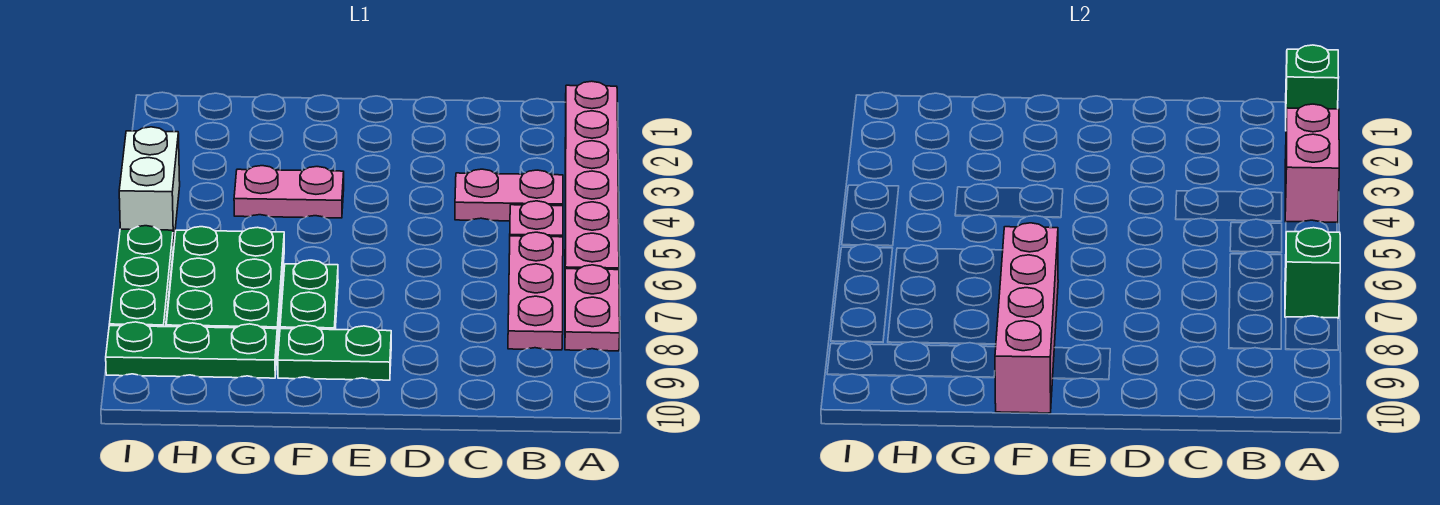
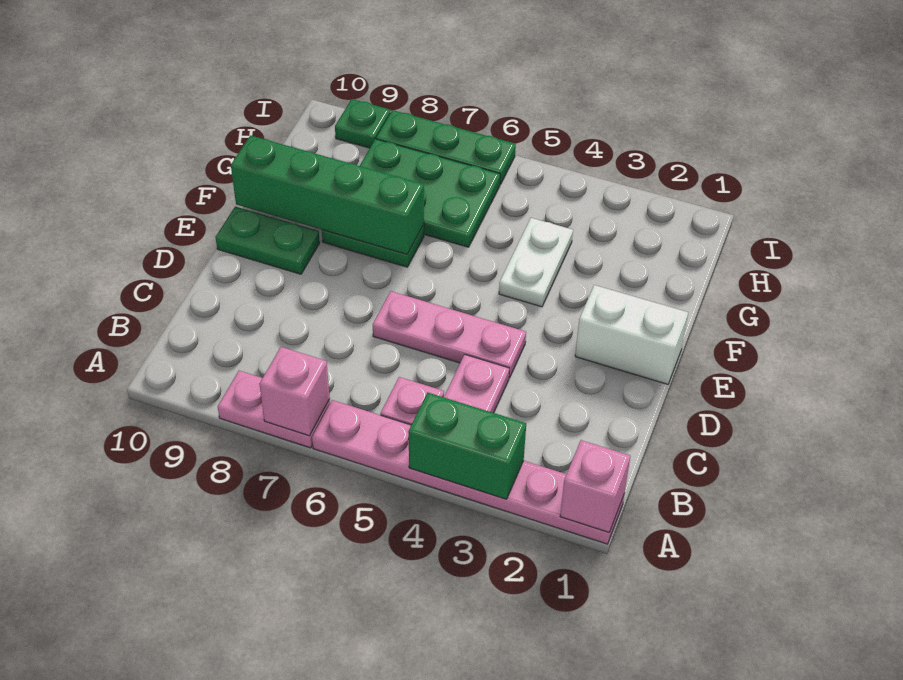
green brick A1 level 2 -> pink brick A1 level 2
pink brick A3:A4 level 2 -> green brick A3:A4 level 2
green brick A7 level 2 -> pink brick A7 level 2
pink plate B6:B8 level 1 -> pink plate D4:D6 level 1
green plate E9:F9 level 1 -> green plate E9:E10 level 1
pink plate F4:G4 level 1 -> white plate F4:G4 level 1
pink brick F7:F10 level 2 -> green brick F7:F10 level 2
green plate G9:I9 level 1 -> green plate I9 level 1
white brick I4:I5 level 1 -> white brick E1:E2 level 1

